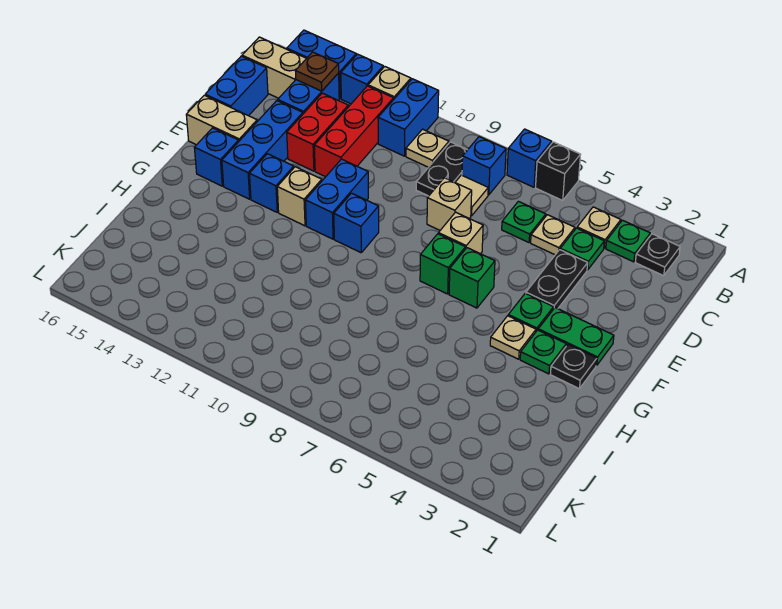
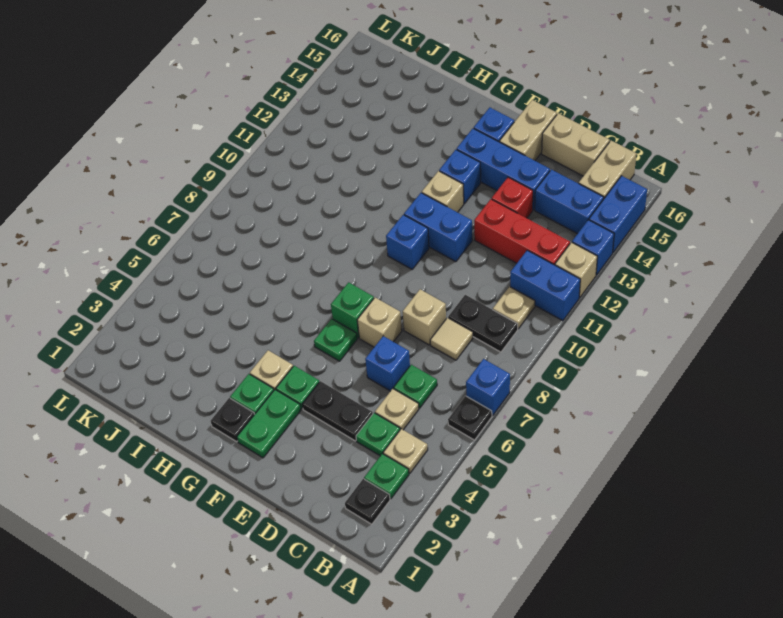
black brick A6 level 1 -> black plate A6 level 1
blue brick B8 level 1 -> blue brick D6 level 1
brown plate B14 level 2 -> none
red brick C13:D13 level 1 -> red brick D13 level 1
blue brick C16:D16 level 1 -> tan brick C16:D16 level 1
green brick F6 level 1 -> green plate F6 level 1

